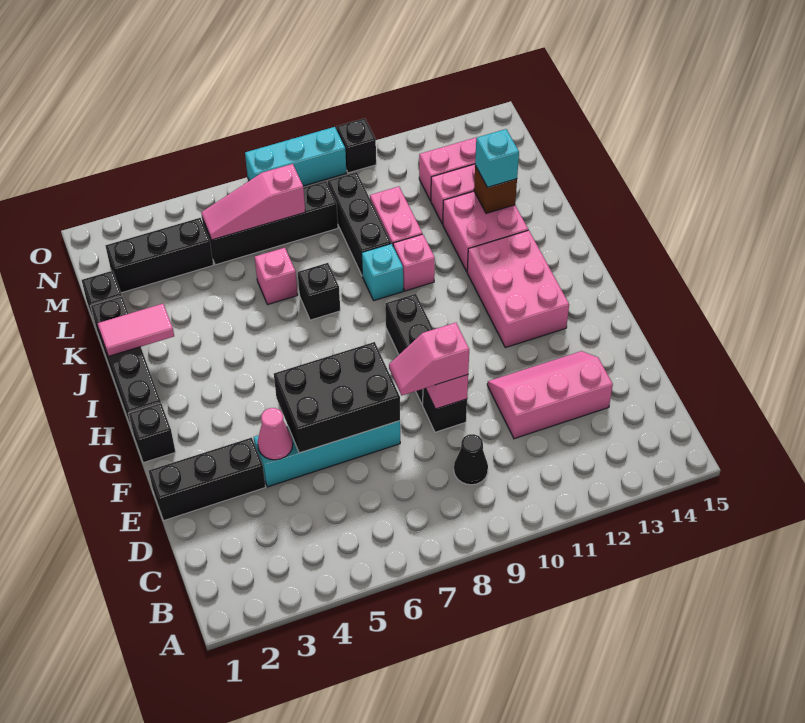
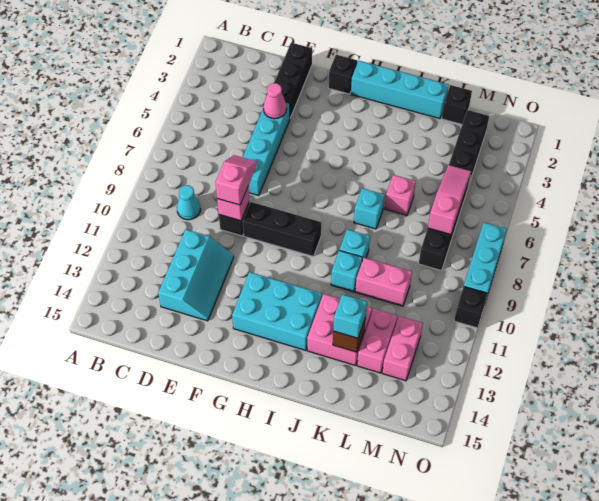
black cone C9 level 1 -> cyan cone C9 level 1
pink slope D11:E13 level 1 top D -> cyan slope D11:E13 level 1 top D
black brick E5:F7 level 2 -> none
pink brick G12:I13 level 1 -> cyan brick G12:I13 level 1
black brick H1:K1 level 1 -> cyan brick H1:K1 level 1
pink tile J1:J2 level 2 -> none
black brick J7 level 1 -> cyan brick J7 level 1
pink brick J10 level 1 -> cyan brick J10 level 1
black brick K9:M9 level 1 -> none

